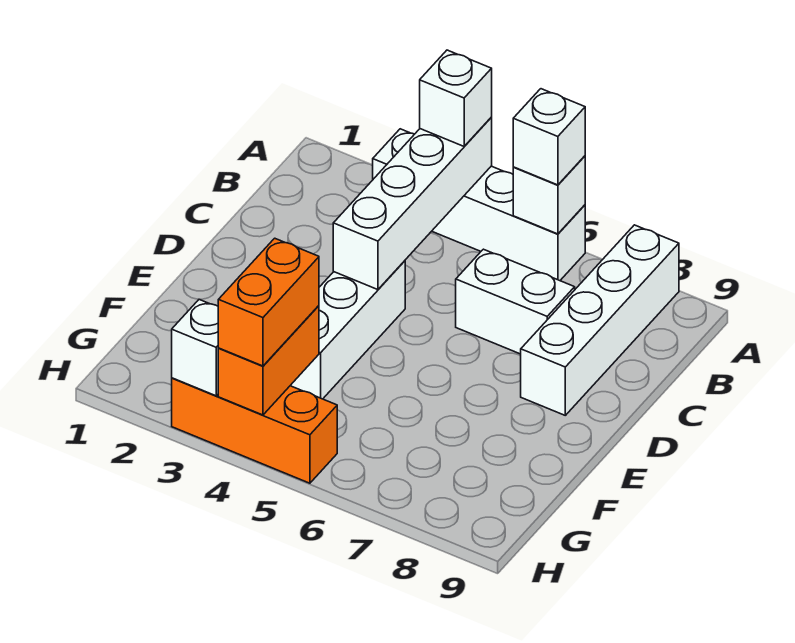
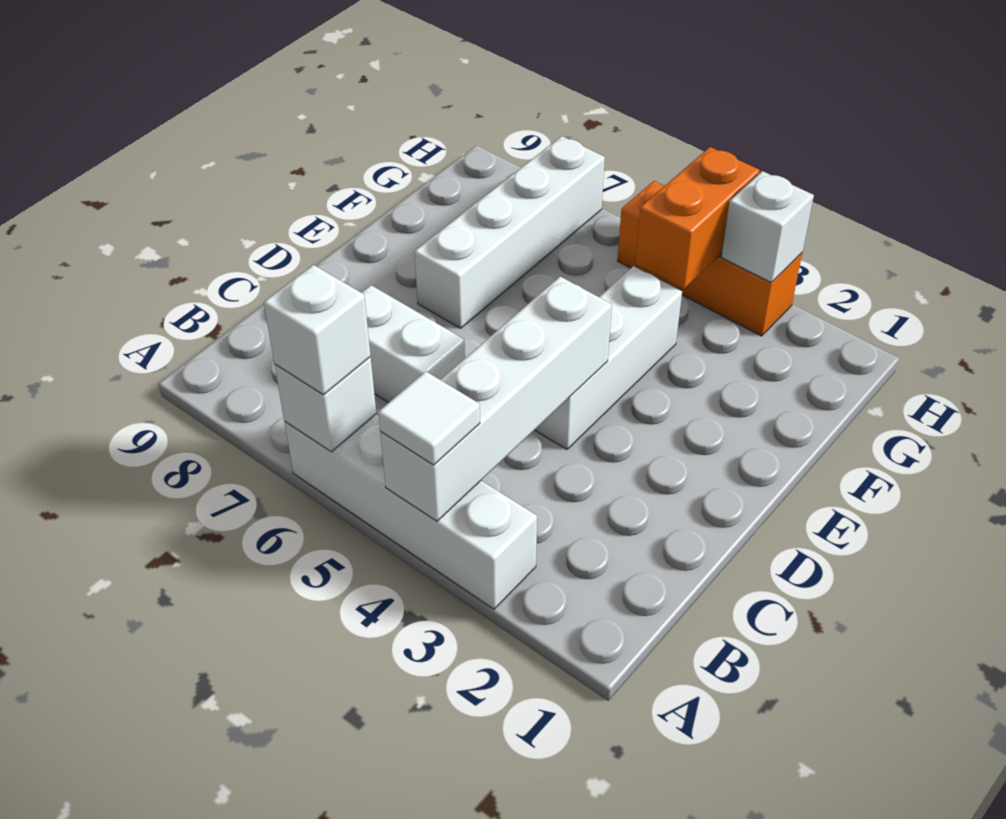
white brick A4 level 3 -> white tile A4 level 3
white brick A8:D8 level 1 -> white brick E7:H7 level 1
orange brick G4:H4 level 3 -> none

